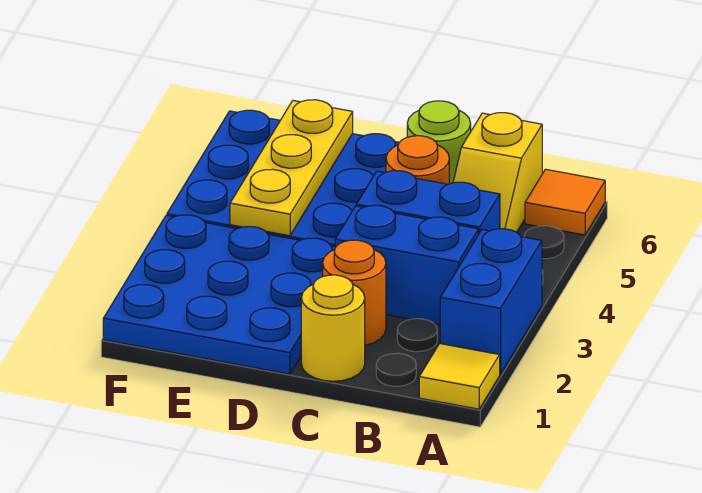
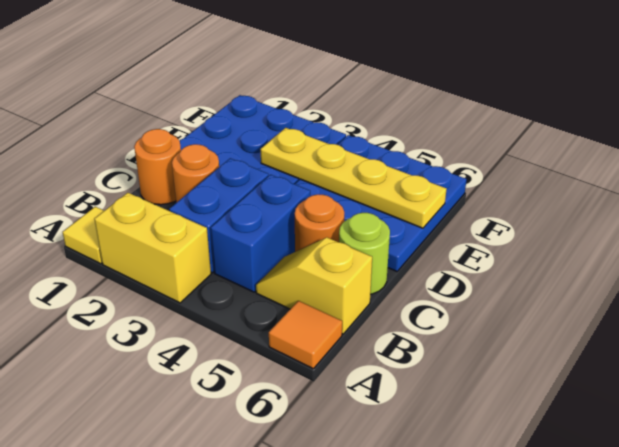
blue brick A2:A3 level 1 -> yellow brick A2:A3 level 1
yellow round brick C1 level 1 -> orange round brick C1 level 1
yellow plate E4:E6 level 2 -> yellow plate E3:E6 level 2

